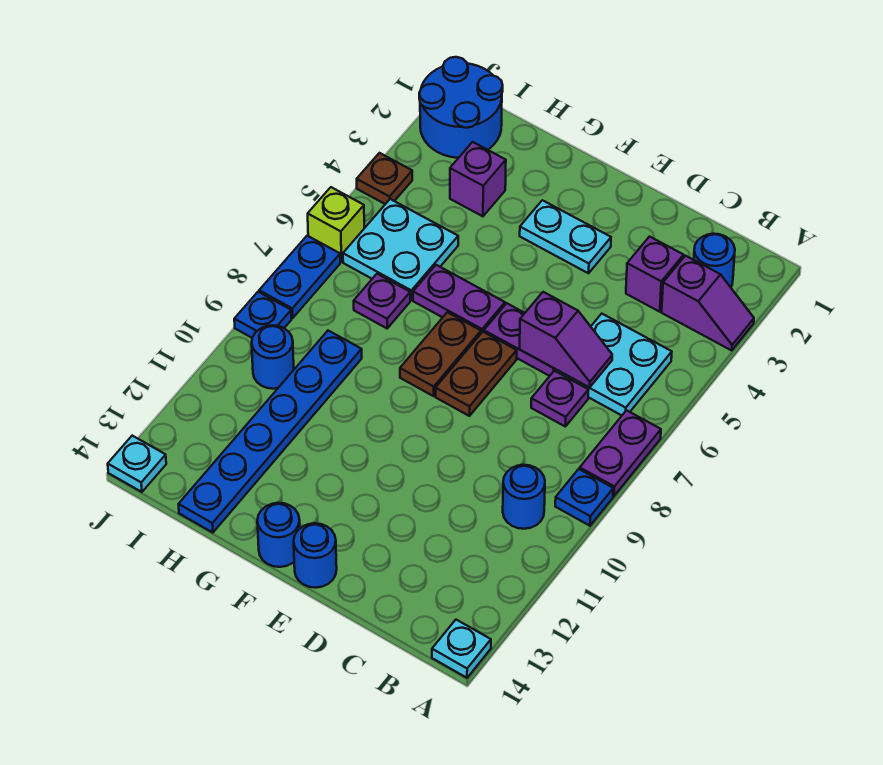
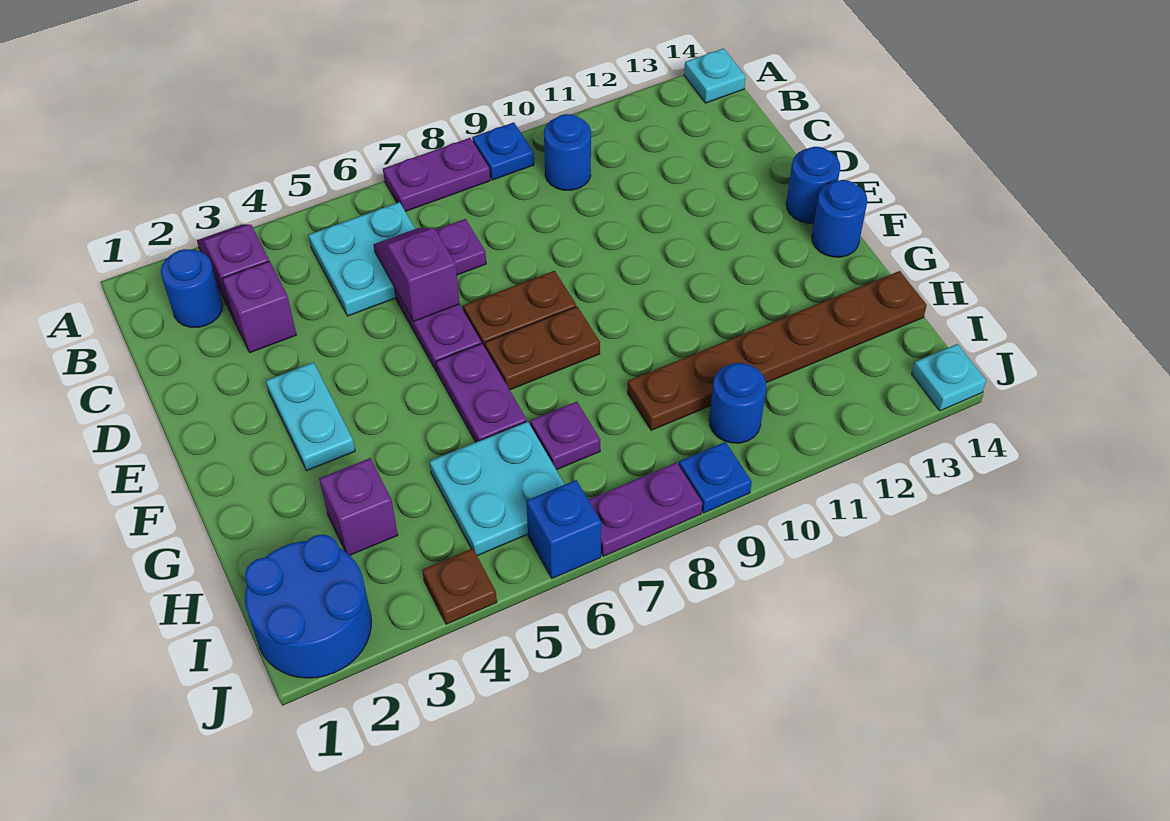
blue plate H9:H14 level 1 -> brown plate H9:H14 level 1
lime brick J6 level 1 -> blue brick J6 level 1
blue plate J7:J8 level 1 -> purple plate J7:J8 level 1

